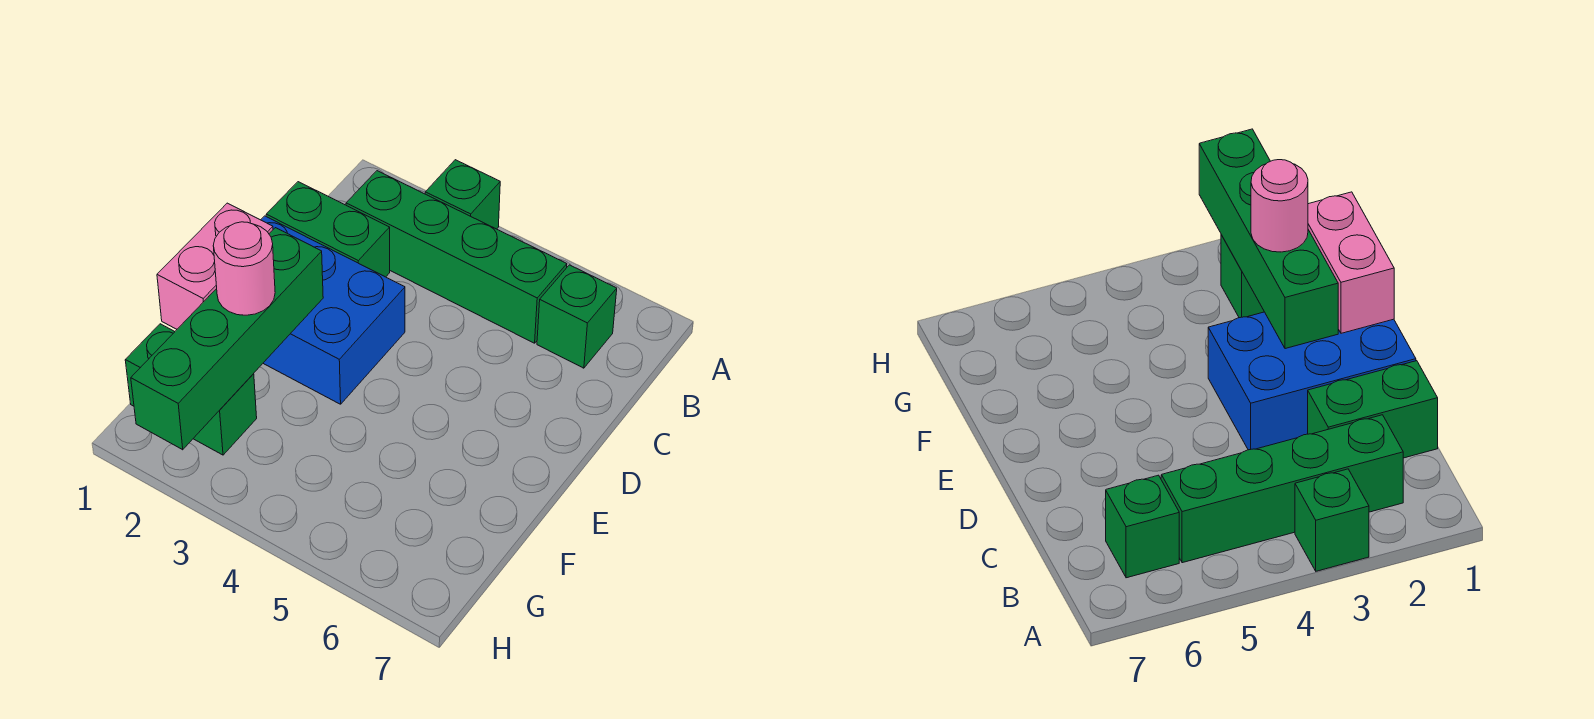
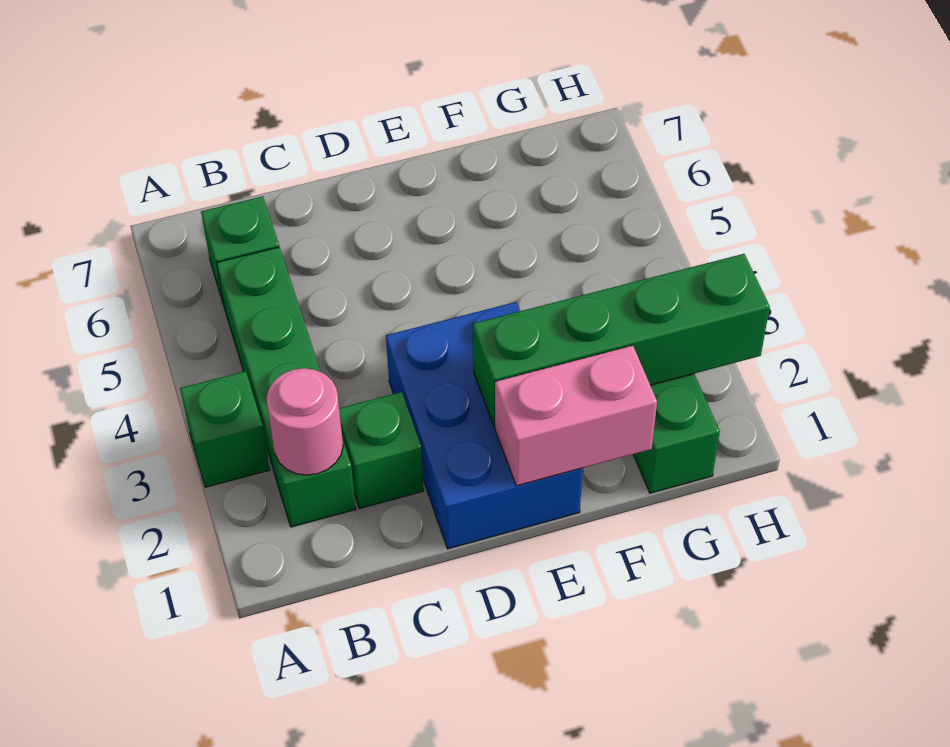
green brick C1:C2 level 1 -> green brick C2 level 1
pink round brick F2 level 3 -> pink round brick B2 level 2

